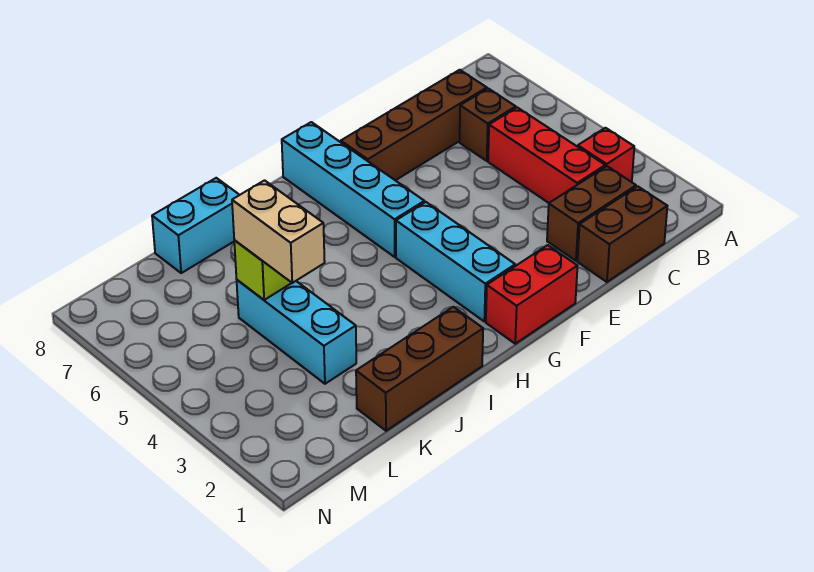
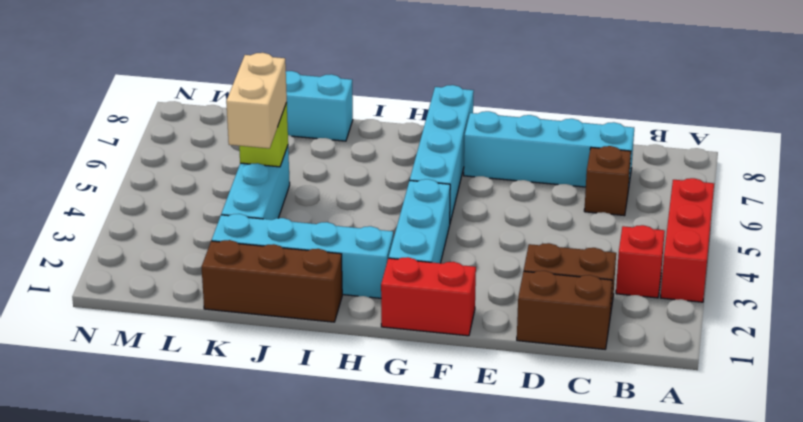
red brick C3:C5 level 1 -> red brick A3:A5 level 1
brown brick C7:F7 level 1 -> cyan brick C7:F7 level 1
none -> cyan brick H2:K2 level 1

